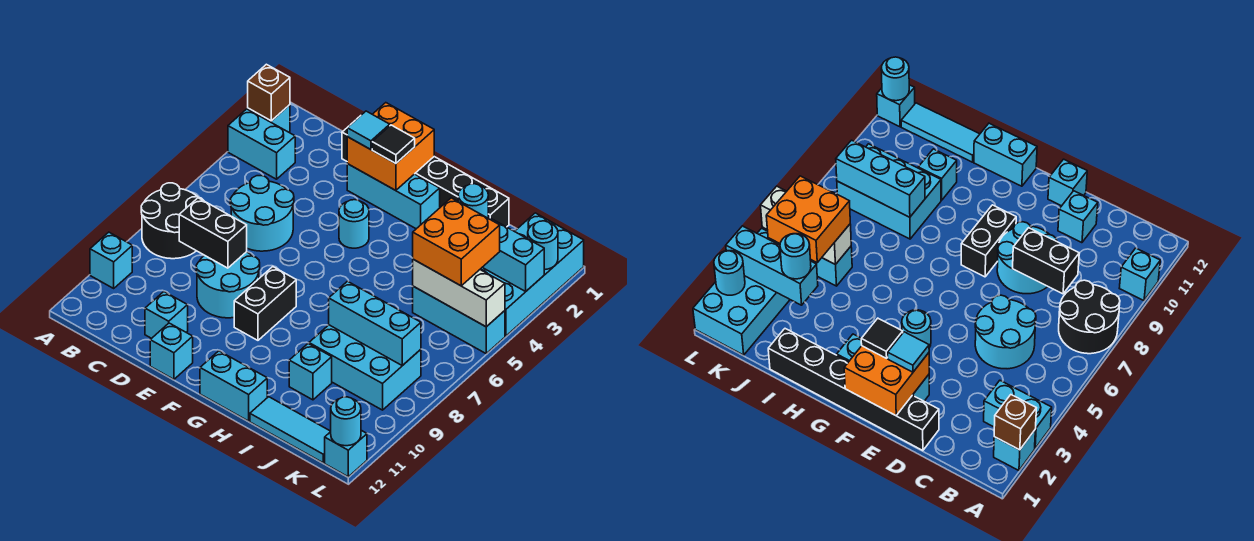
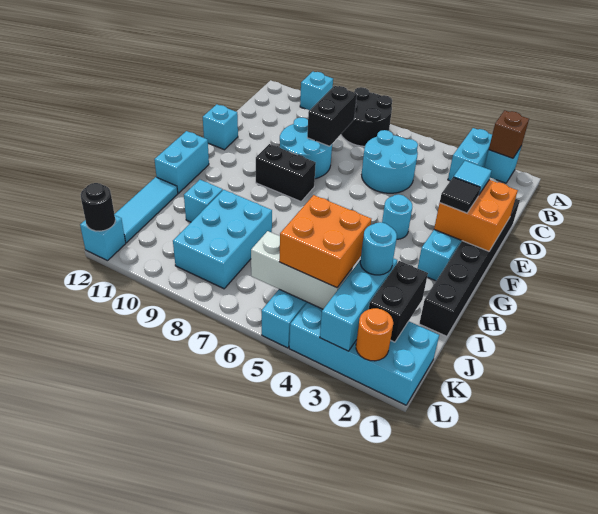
cyan brick D11 level 1 -> none
cyan brick I8:K8 level 2 -> none
none -> black brick J2:K2 level 2
white brick J5:L5 level 2 -> white brick K4:K6 level 2
cyan round brick L2 level 2 -> orange round brick L2 level 2
cyan round brick L12 level 2 -> black round brick L12 level 2

